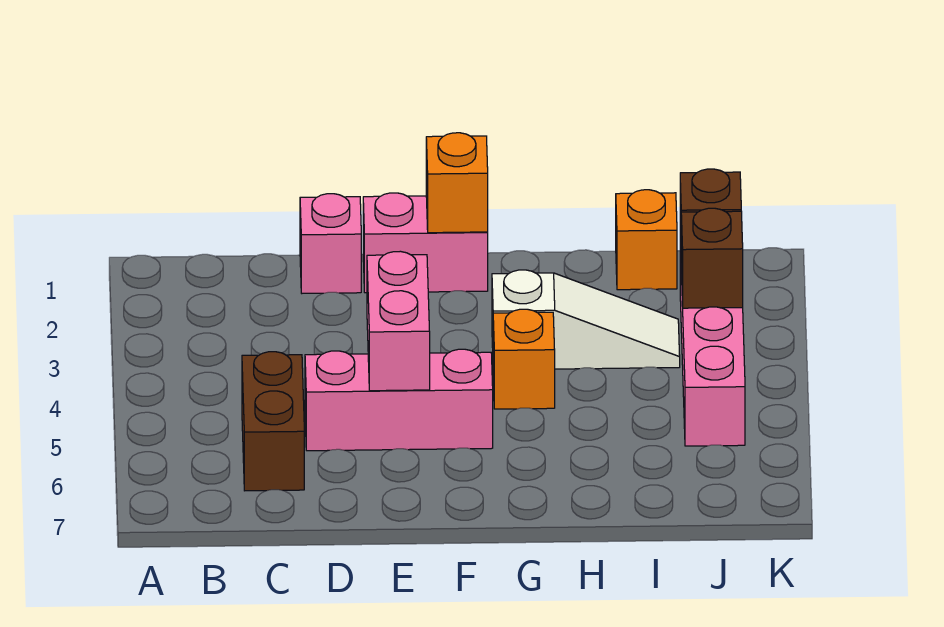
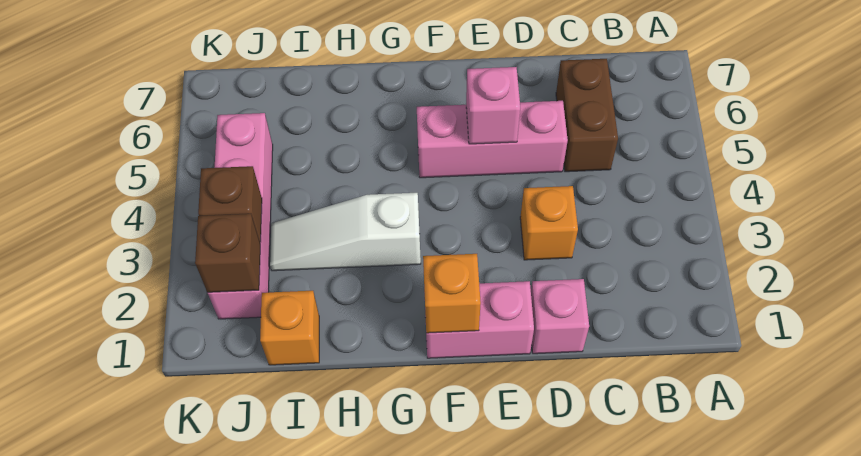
pink brick E4:E5 level 2 -> pink brick E5 level 2
orange brick G4 level 1 -> orange brick D3 level 1

